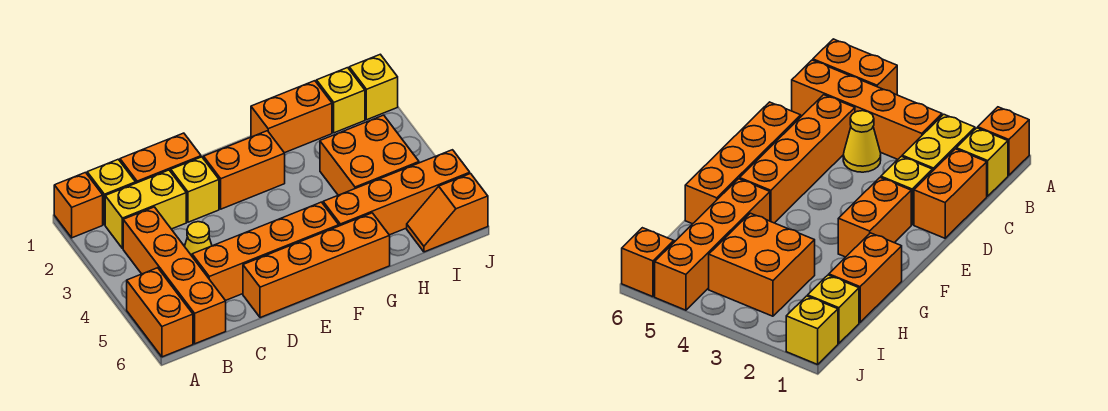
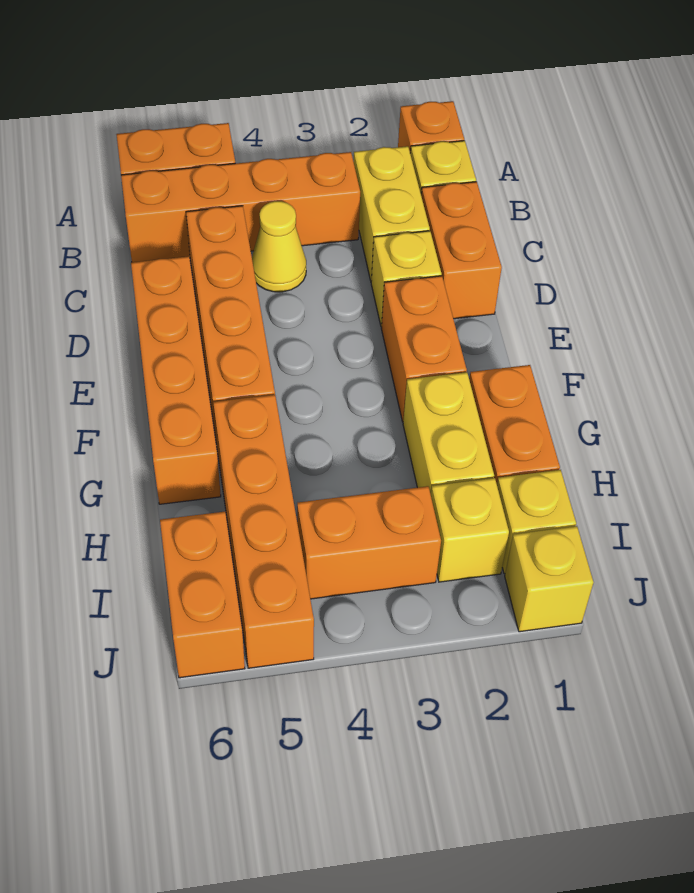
none -> yellow brick G2:H2 level 1
orange brick H3:I4 level 1 -> orange brick I3:I4 level 1
none -> yellow brick I2 level 1
orange slope I6:J6 level 1 top J -> orange brick I6:J6 level 1

